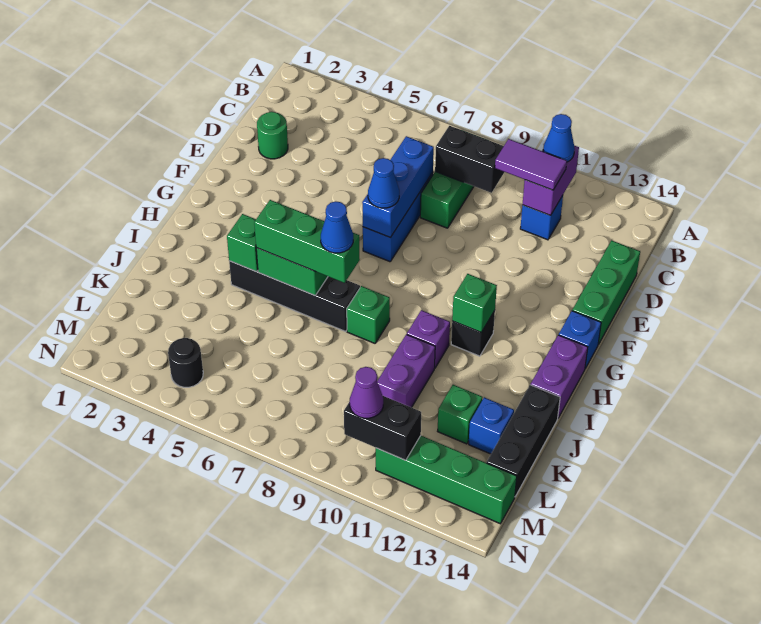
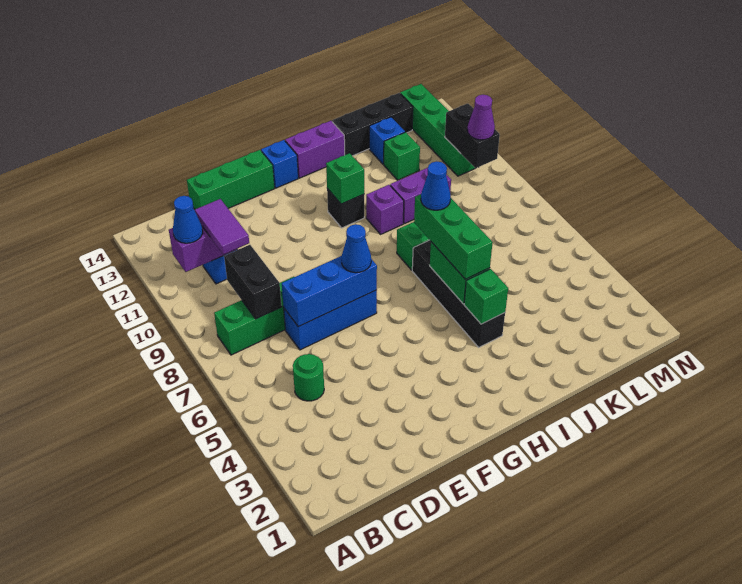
green round brick D2 level 1 -> green round brick C5 level 1
black round brick M4 level 1 -> none

